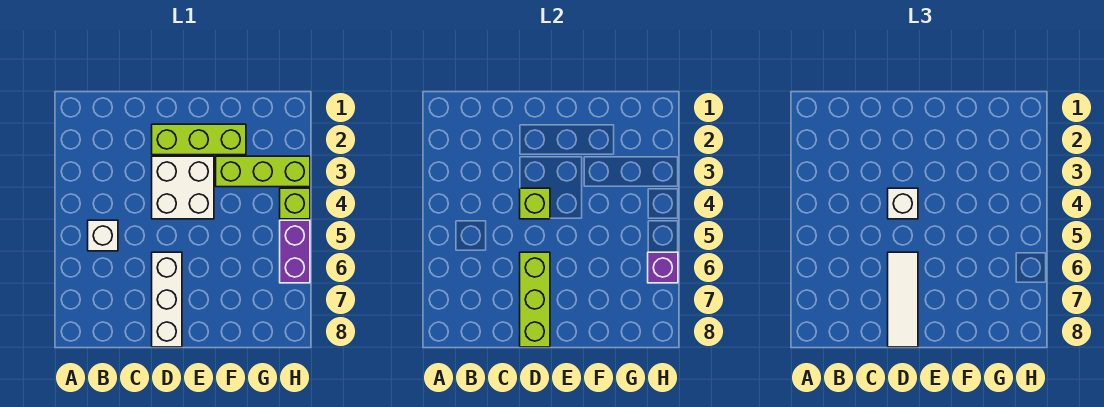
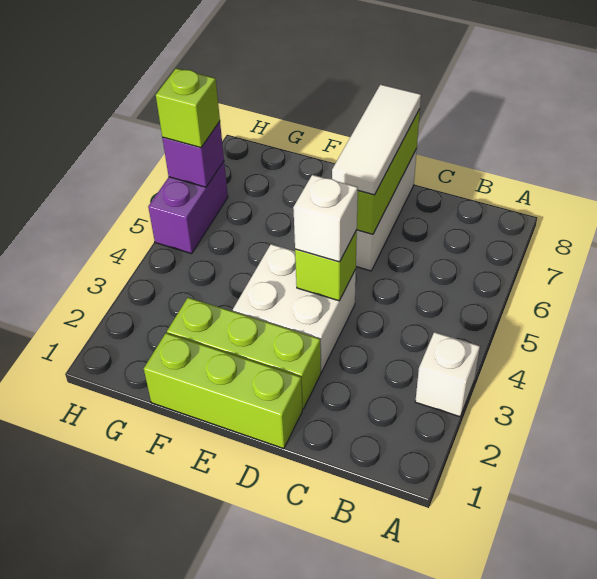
white brick B5 level 1 -> white brick A3 level 1
lime brick F3:H3 level 1 -> lime brick D1:F1 level 1
lime brick H4 level 1 -> lime brick H6 level 3

